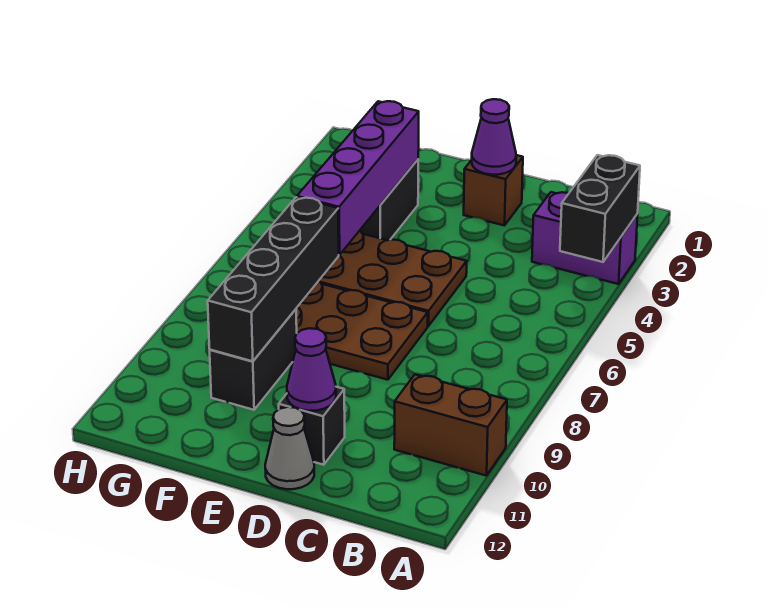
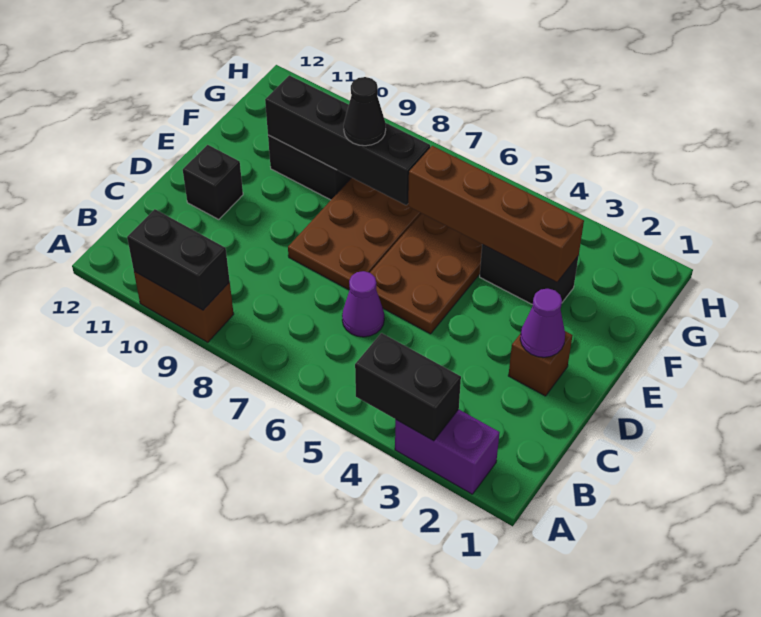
purple brick A3:B3 level 1 -> purple brick A2:A3 level 1
none -> black brick A9:A10 level 2
brown brick A10:B10 level 1 -> brown brick A9:A10 level 1
purple cone D11 level 2 -> purple cone C6 level 1
grey cone D12 level 1 -> none
purple brick F3:F6 level 2 -> brown brick F3:F6 level 2
none -> black cone F8 level 3

